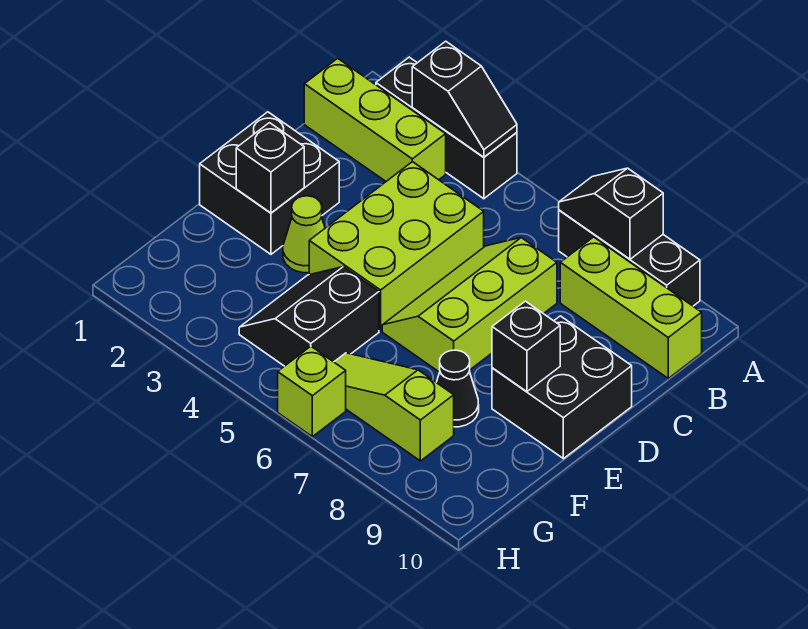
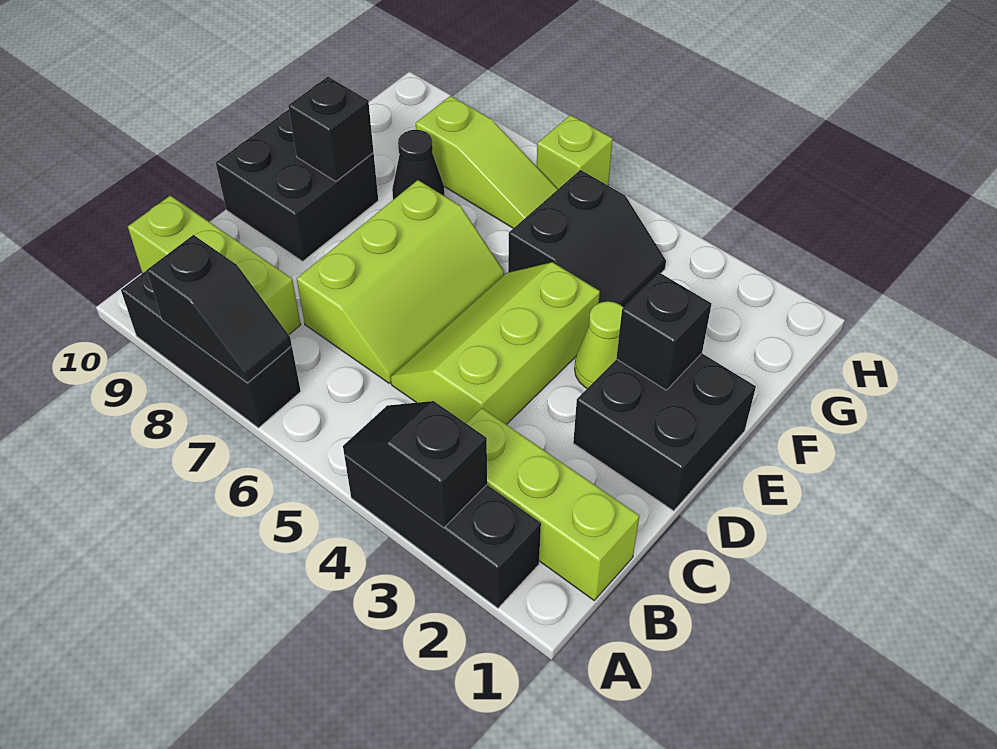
lime brick C4:E5 level 1 -> lime slope C4:E5 level 1 top 4

